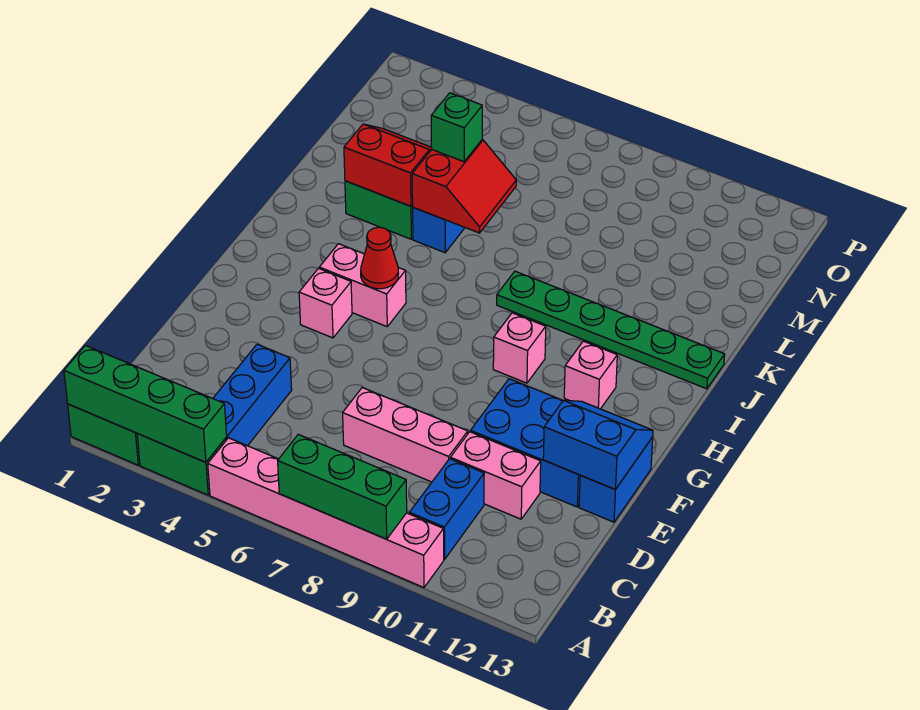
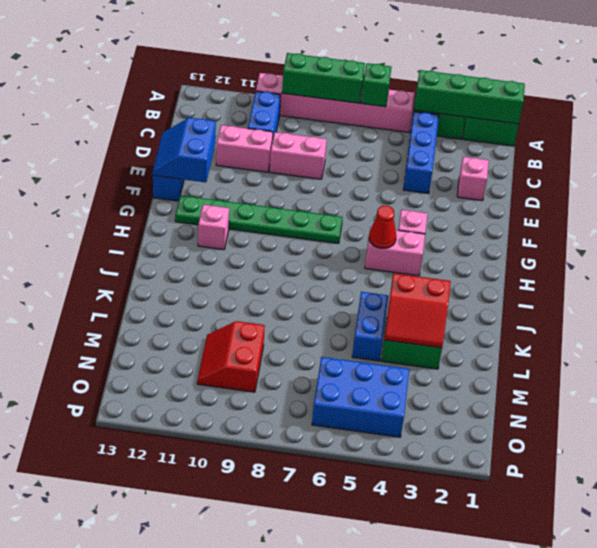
pink brick D7:D9 level 1 -> pink brick D8:D9 level 1
blue brick E10:F12 level 1 -> blue brick N4:O6 level 1
blue slope E12:F13 level 2 top E -> blue slope E12:F13 level 2 top 12
pink brick H9 level 1 -> pink brick D2 level 1
green plate J8:J13 level 1 -> green plate G7:G12 level 1
red slope K5:L6 level 2 top 5 -> red slope M9:N10 level 1 top 9
green brick L5 level 3 -> green brick A6 level 2

